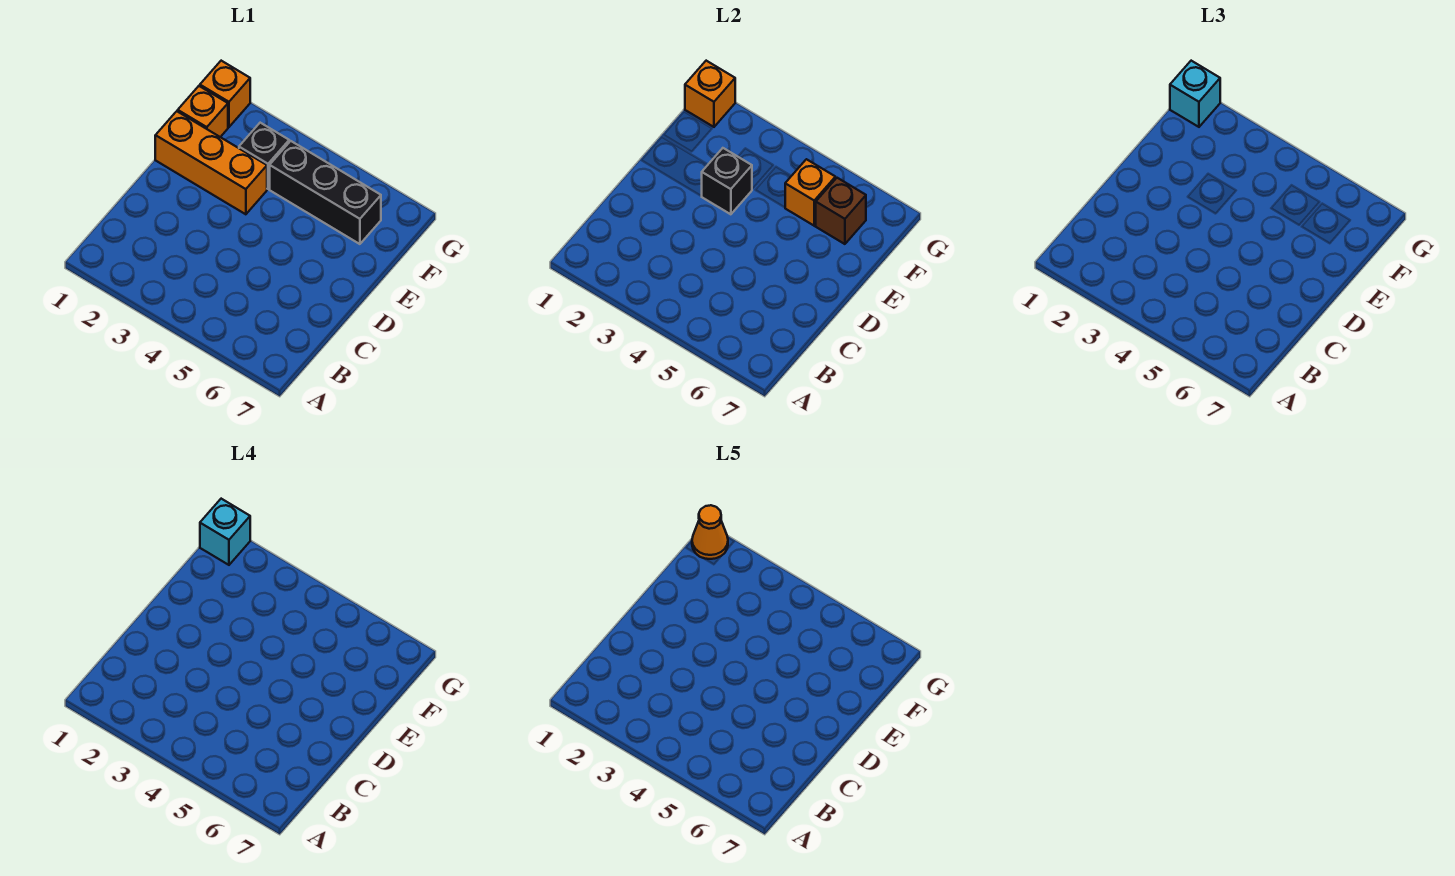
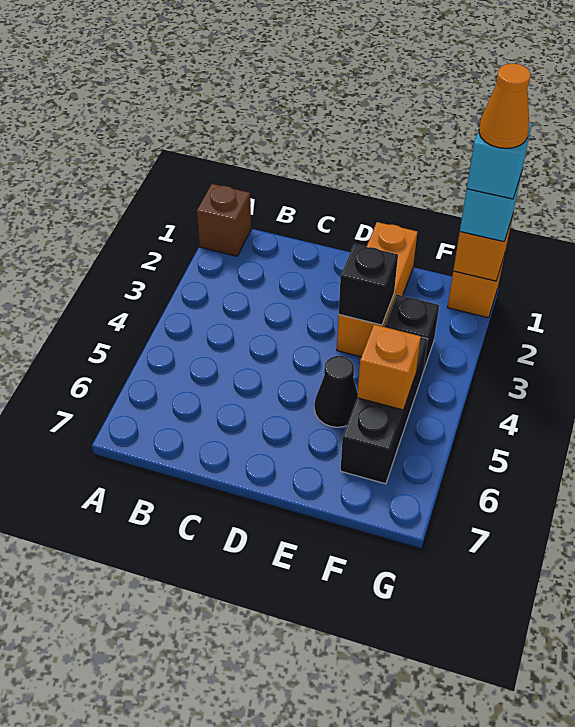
none -> black cone E5 level 1
orange brick F1 level 1 -> none
brown brick F6 level 2 -> brown brick A1 level 1

